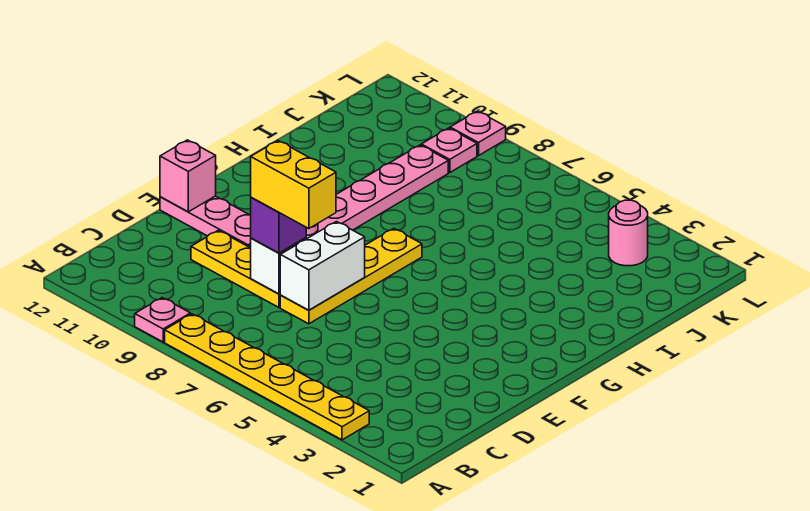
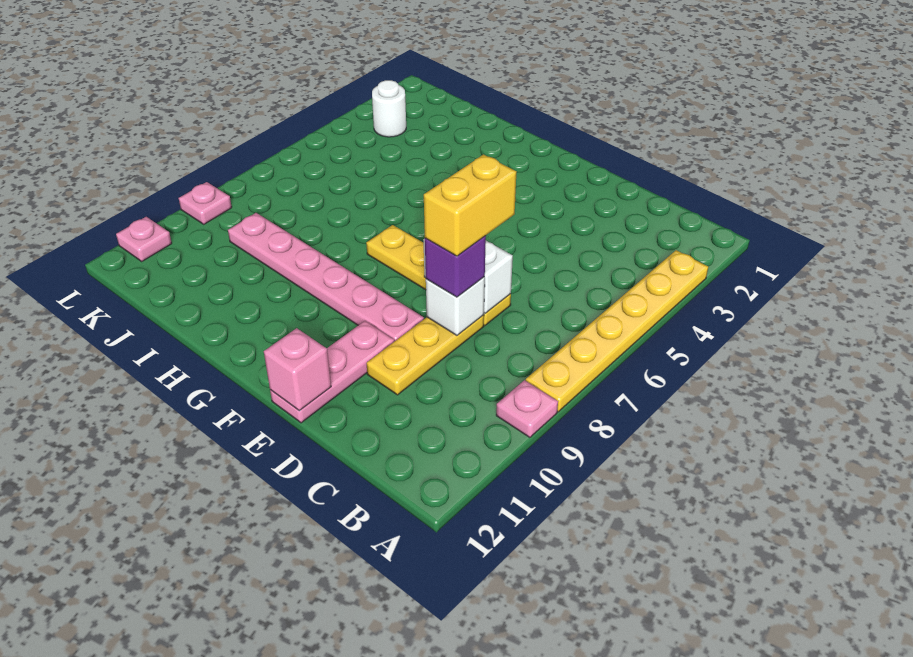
pink round brick K3 level 1 -> white round brick K3 level 1
pink plate K9 level 1 -> pink plate L11 level 1

